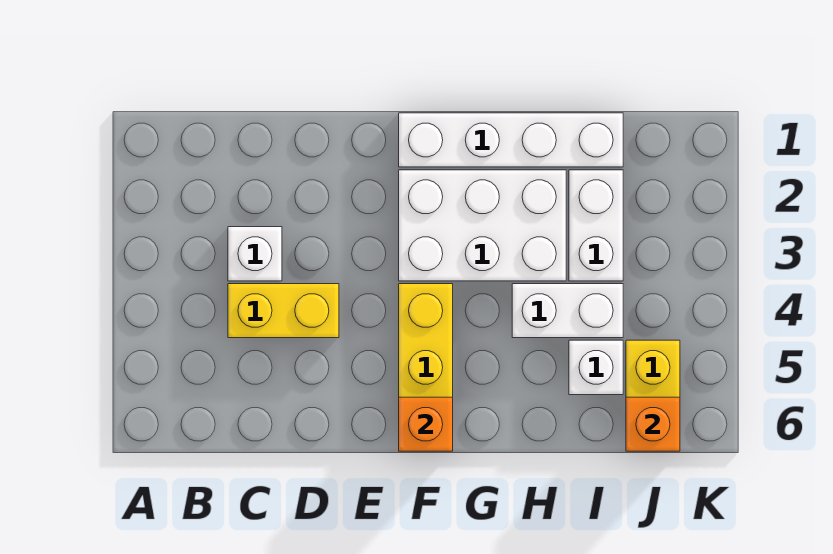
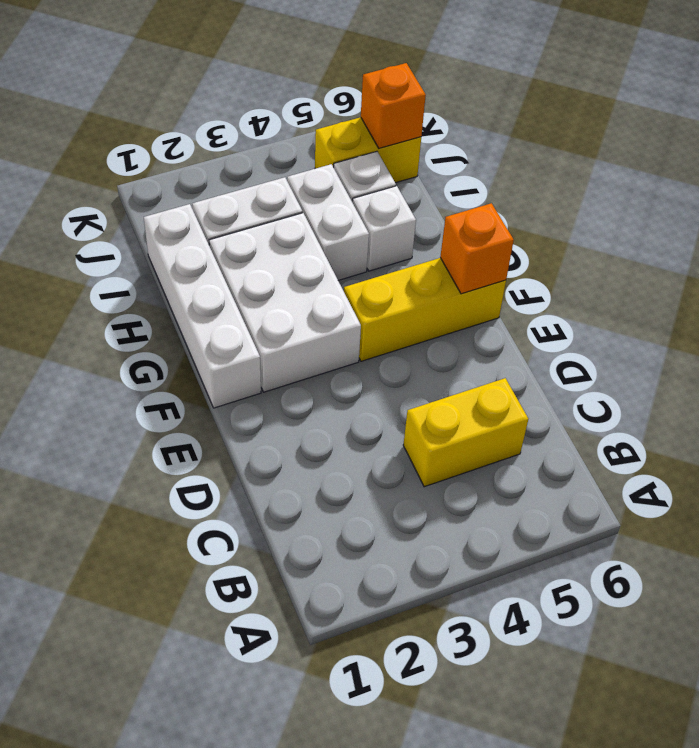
white brick C3 level 1 -> white brick H5 level 1
yellow brick C4:D4 level 1 -> yellow brick C4:C5 level 1

